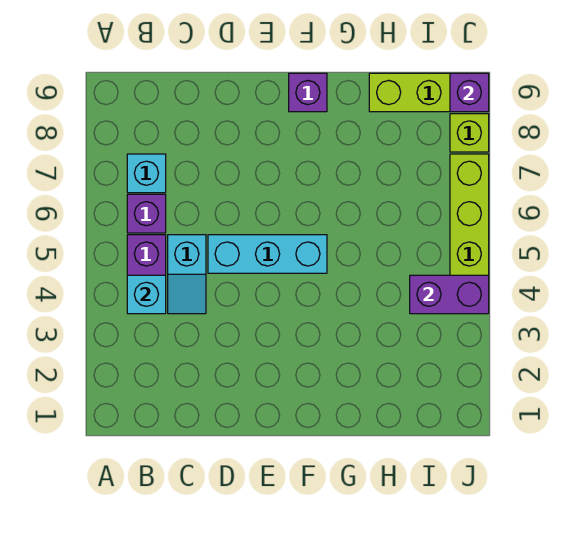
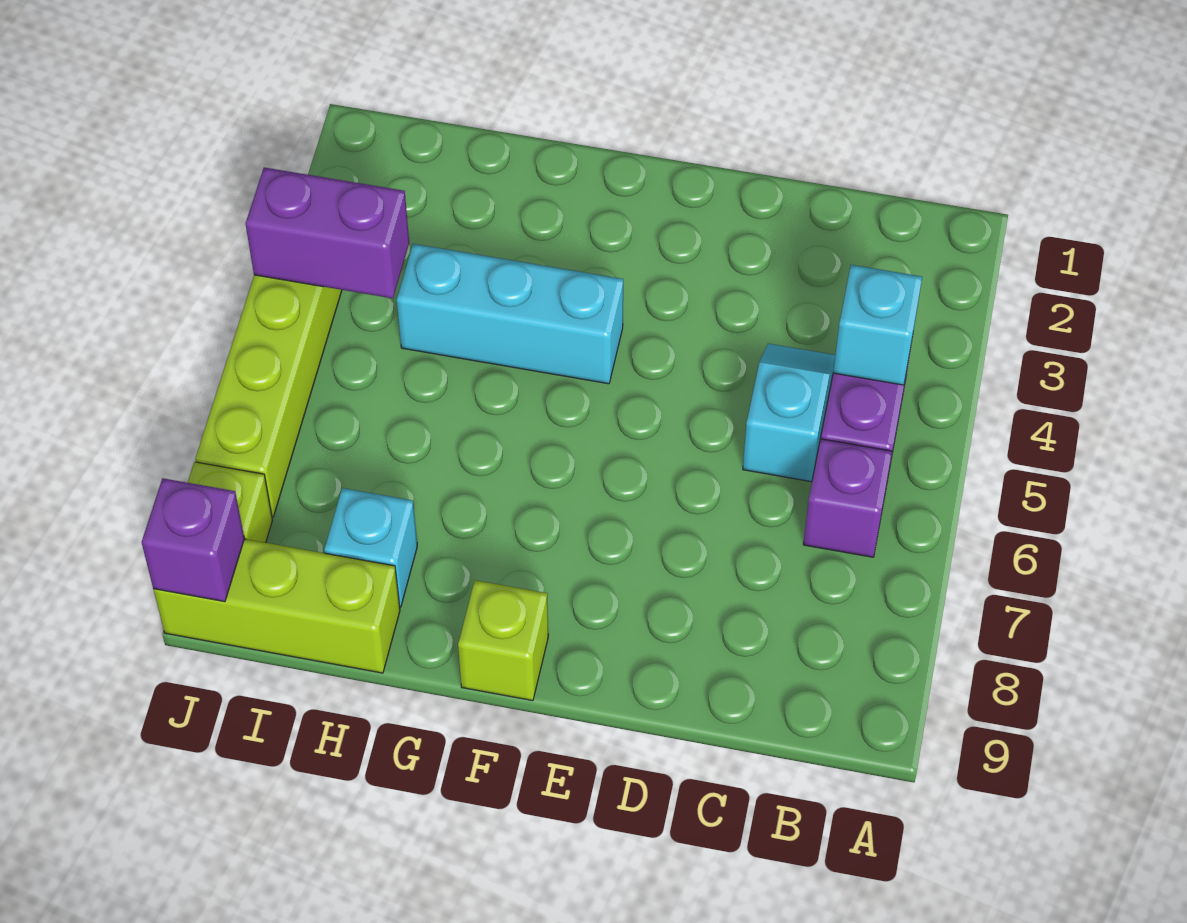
cyan brick B7 level 1 -> cyan brick H8 level 1
cyan brick D5:F5 level 1 -> cyan brick F4:H4 level 1
purple brick F9 level 1 -> lime brick F9 level 1

